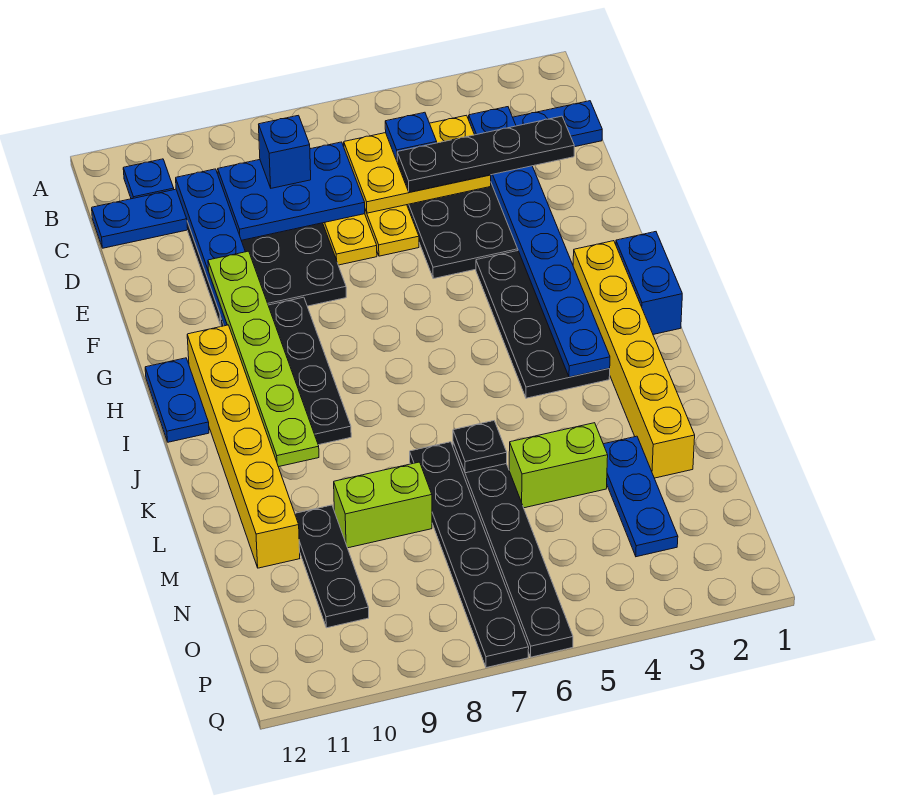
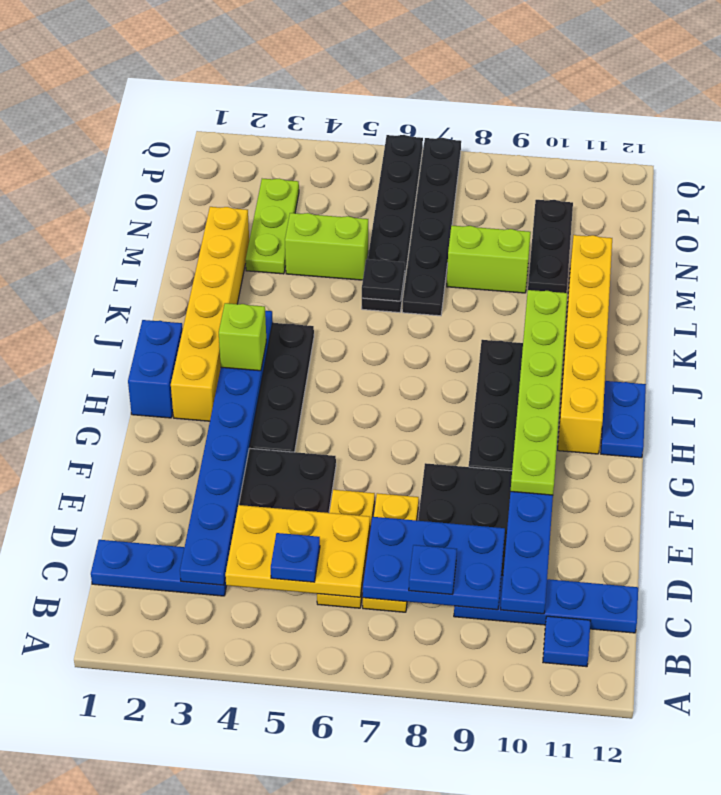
blue brick C8 level 3 -> blue plate C8 level 3
black plate D2:D5 level 3 -> none
none -> lime brick I3 level 3
blue plate M3:O3 level 1 -> lime plate M3:O3 level 1

